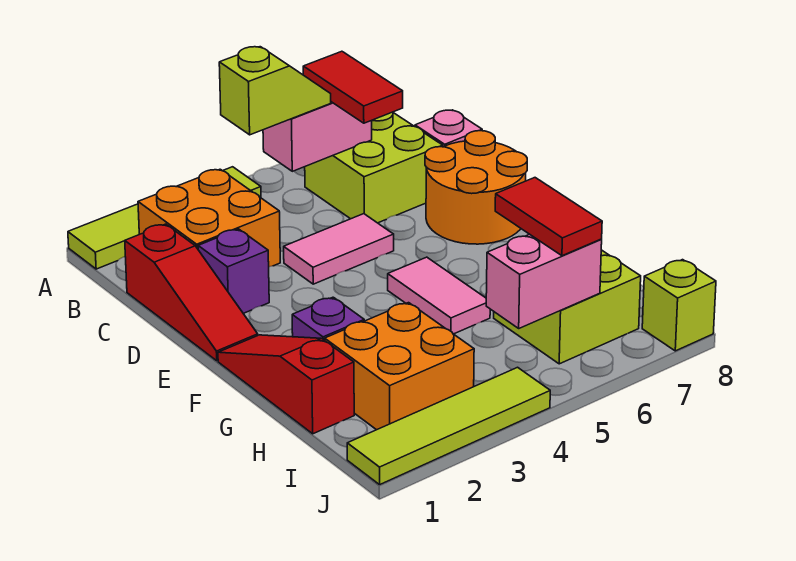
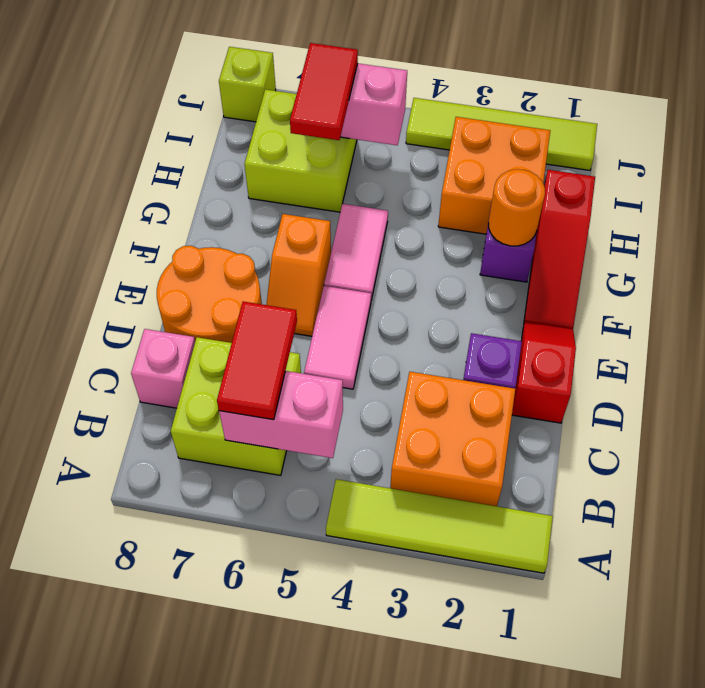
lime slope B4:B5 level 3 top 4 -> none
red slope C1:E1 level 1 top C -> red slope D1:E1 level 1 top D
pink tile D4:D5 level 1 -> pink tile D5:E5 level 1
none -> orange slope E6:F6 level 1 top F
none -> orange round brick G2 level 2

